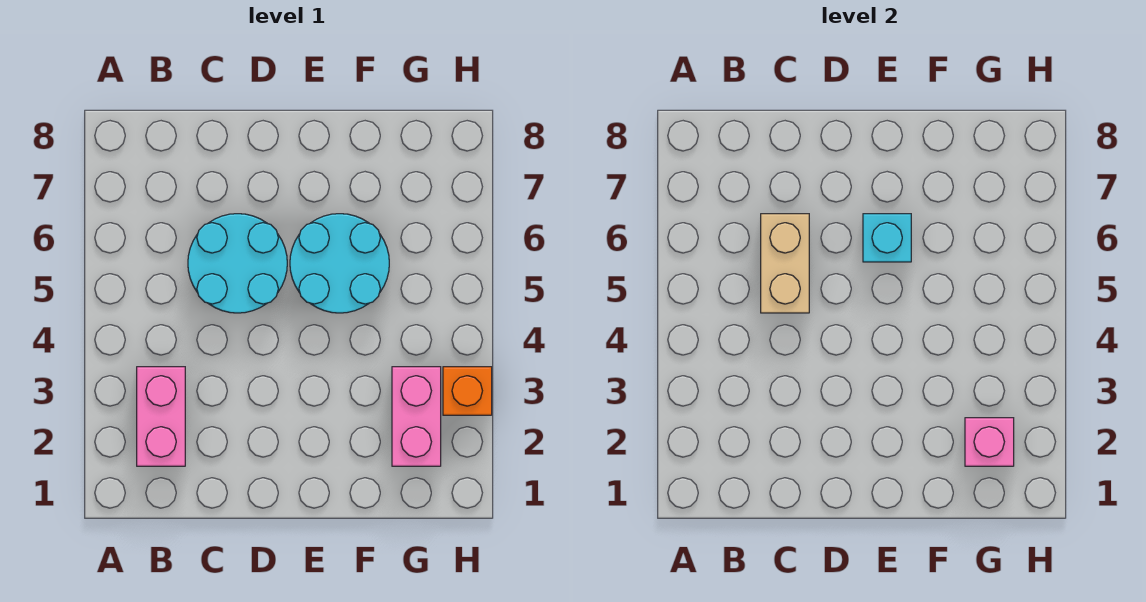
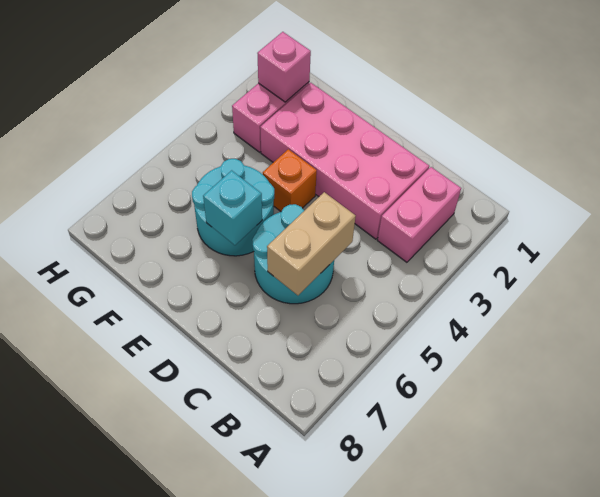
none -> pink brick C2:F3 level 1
orange brick H3 level 1 -> orange brick E4 level 1

